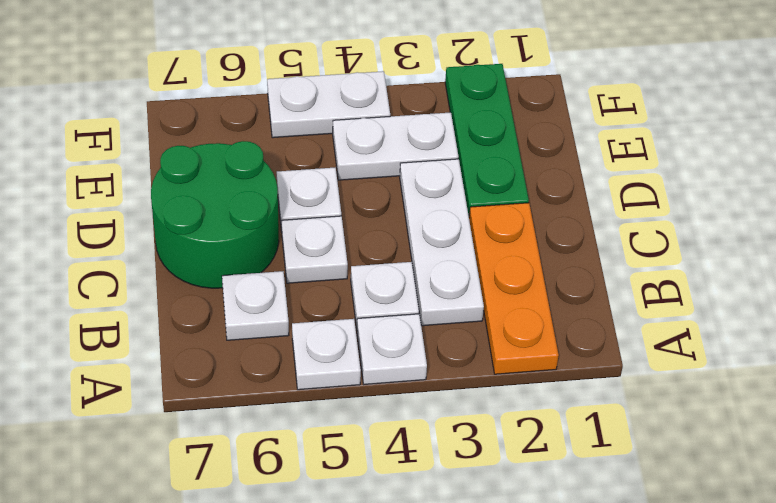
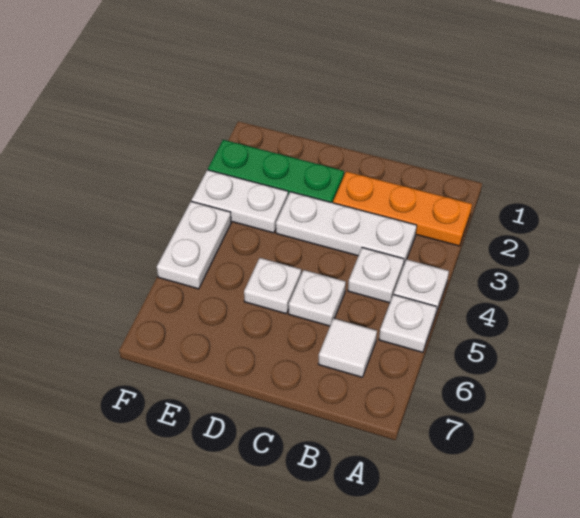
white plate B6 level 1 -> white tile B6 level 1
green round brick C6:D7 level 1 -> none
white plate E3:E4 level 1 -> white plate E3:F3 level 1

